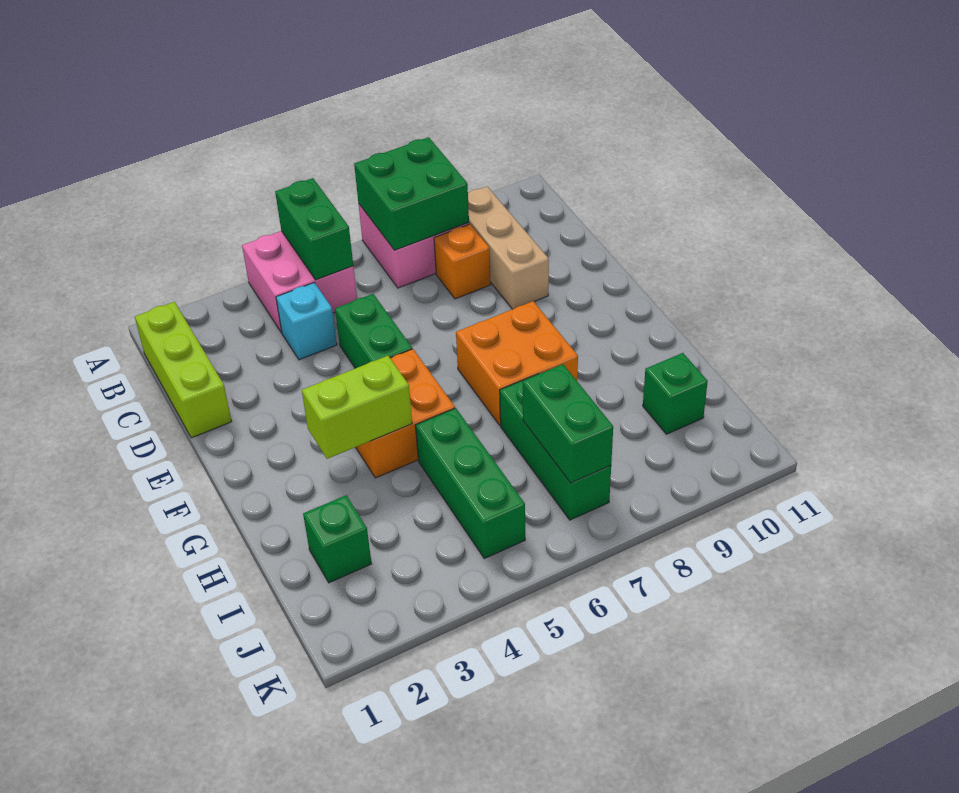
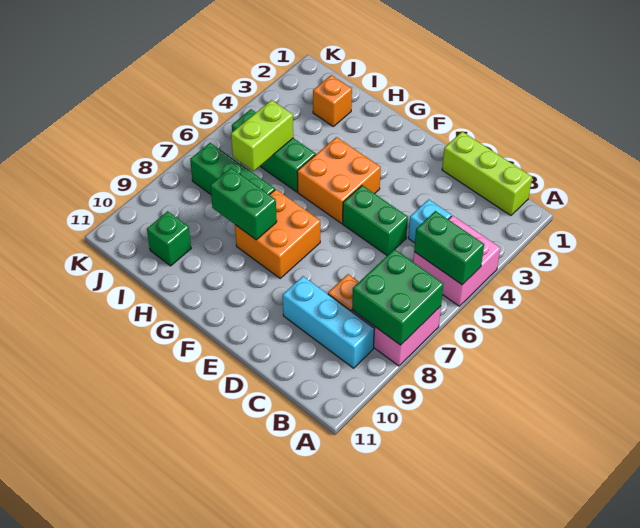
tan brick B9:D9 level 1 -> cyan brick B9:D9 level 1
lime brick G3:G4 level 2 -> lime brick I5:I6 level 2
green brick I2 level 1 -> orange brick I2 level 1
green brick I7:J7 level 2 -> green brick G8:H8 level 2

